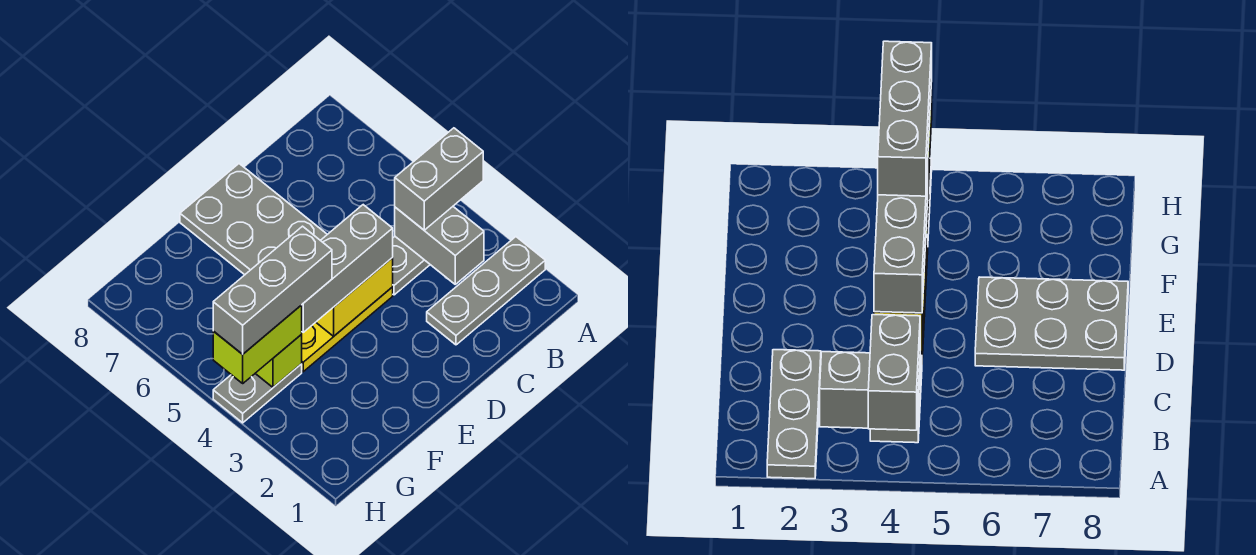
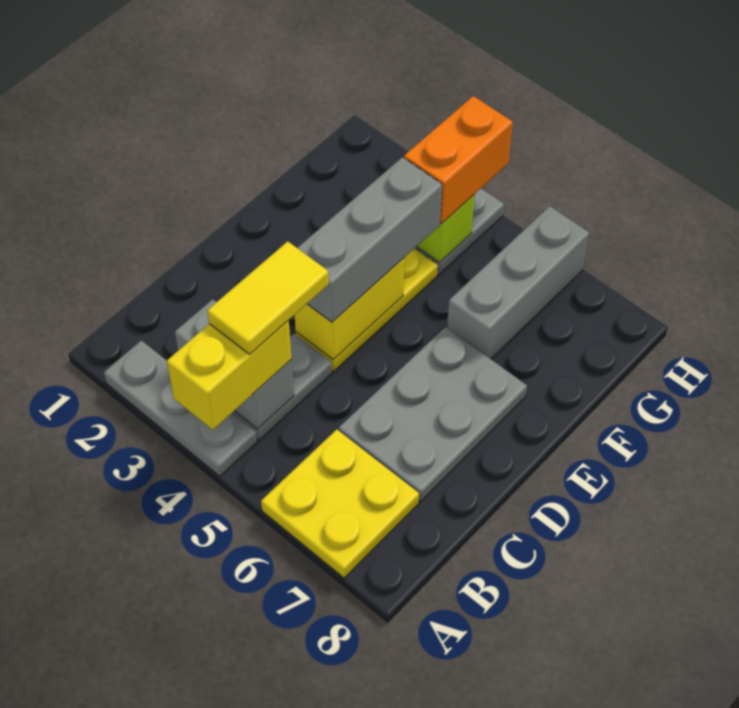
grey plate A2:C2 level 1 -> grey plate A2:A4 level 1
grey brick A4:B4 level 3 -> yellow brick A4:B4 level 3
none -> yellow plate A6:B7 level 1
none -> yellow tile B4:C4 level 4
grey plate D6:E8 level 1 -> grey plate C6:E7 level 1
grey brick F4:H4 level 4 -> grey brick F6:H6 level 1
lime brick G4:H4 level 3 -> orange brick G4:H4 level 3

